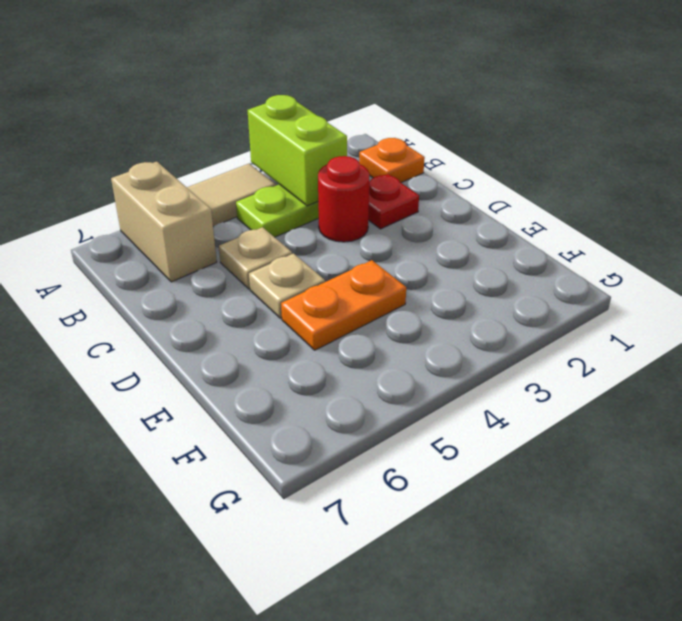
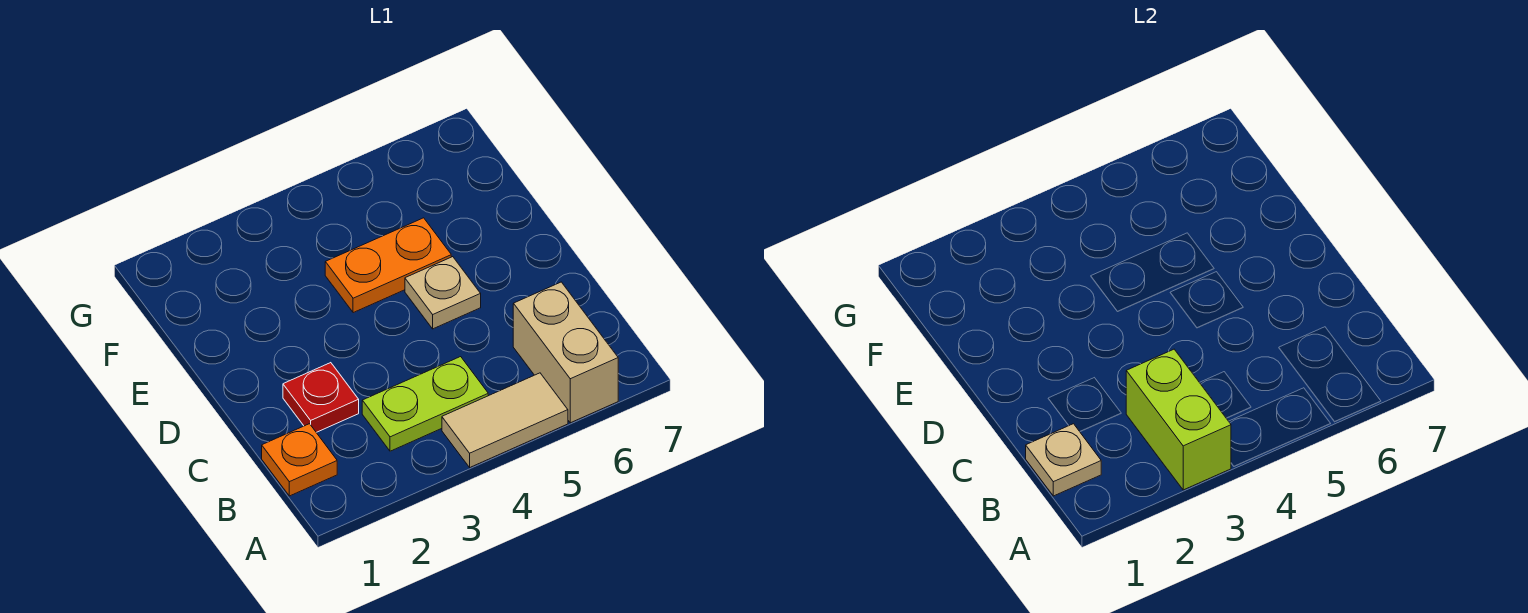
red round brick C3 level 1 -> none
tan plate C5 level 1 -> tan plate B1 level 2

